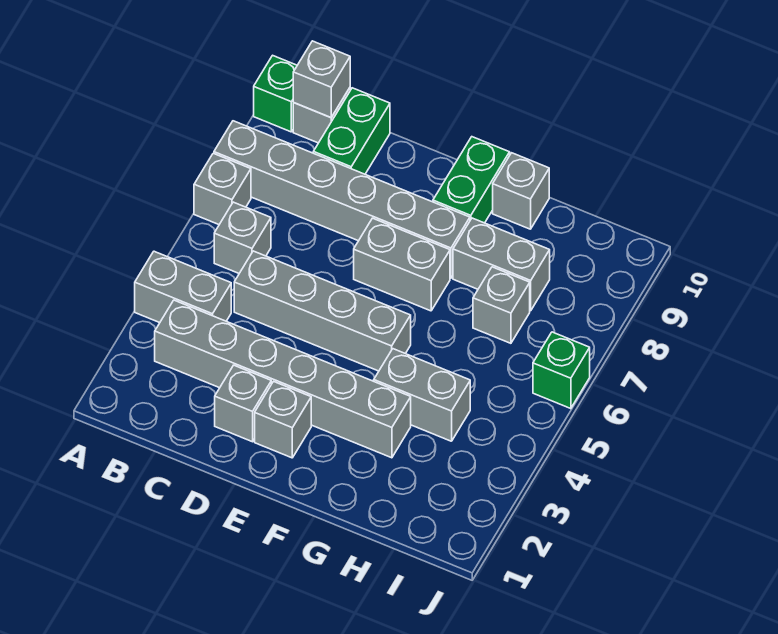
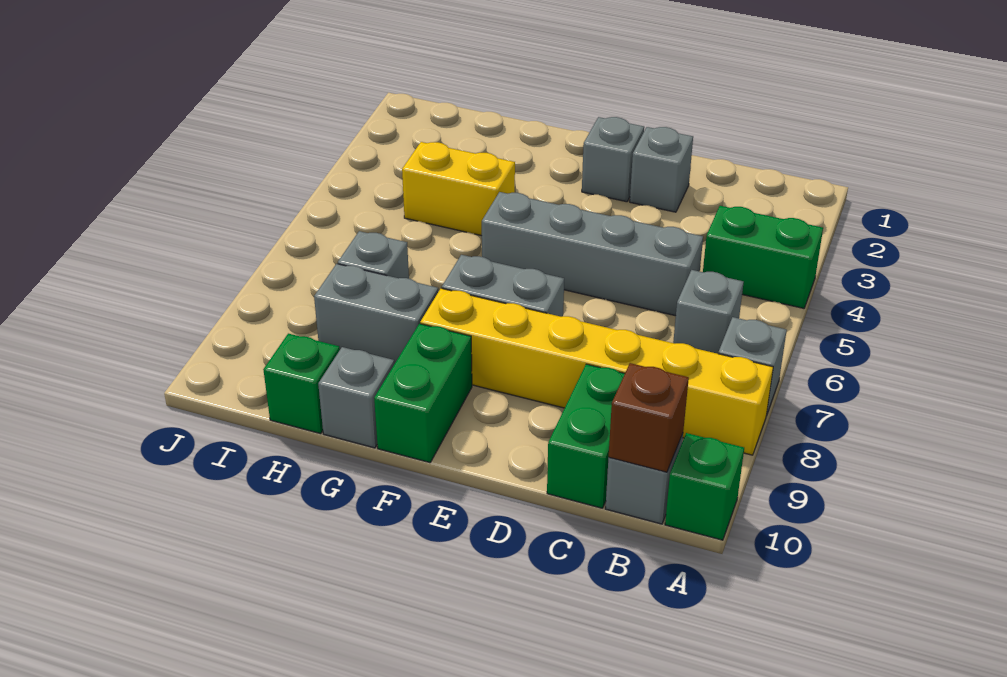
grey brick A4:B4 level 1 -> green brick A4:B4 level 1
grey brick A8:F8 level 1 -> yellow brick A8:F8 level 1
grey brick B3:G3 level 1 -> none
grey brick B10 level 2 -> brown brick B10 level 2
grey brick G4:H4 level 1 -> yellow brick G4:H4 level 1
green brick J6 level 1 -> green brick H10 level 1

